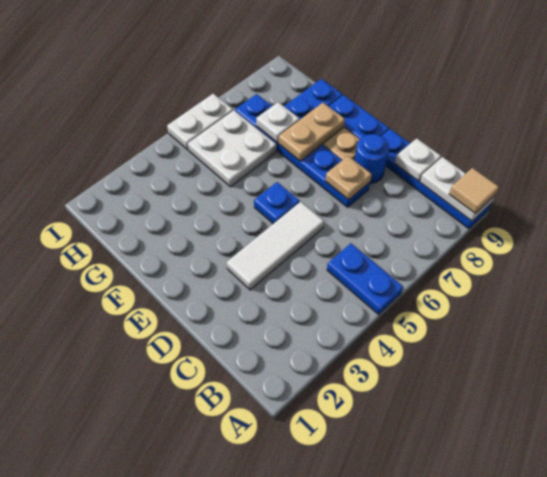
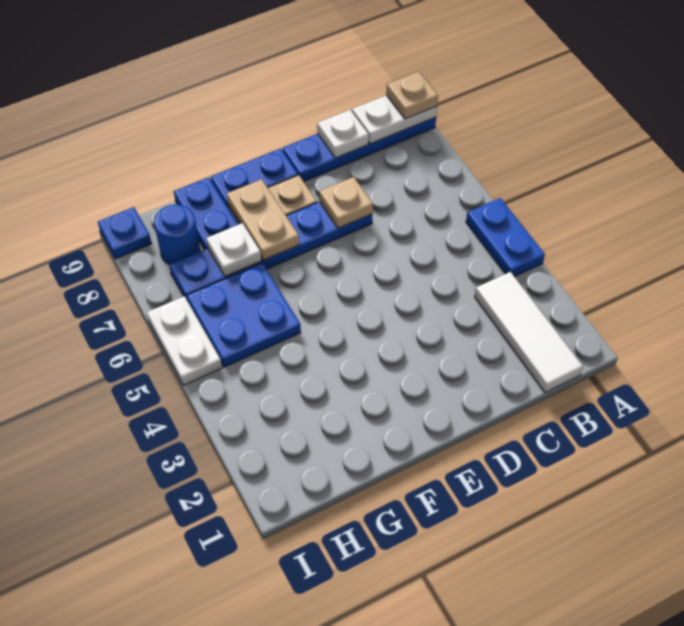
blue plate A5:B5 level 1 -> blue plate A4:A5 level 1
tan tile A9 level 3 -> tan plate A9 level 3
white tile D3:D5 level 1 -> white tile B1:B3 level 1
blue round brick D8 level 1 -> blue round brick H8 level 1
blue plate E5 level 1 -> blue plate I9 level 1
white plate G5:H6 level 1 -> blue plate G5:H6 level 1

